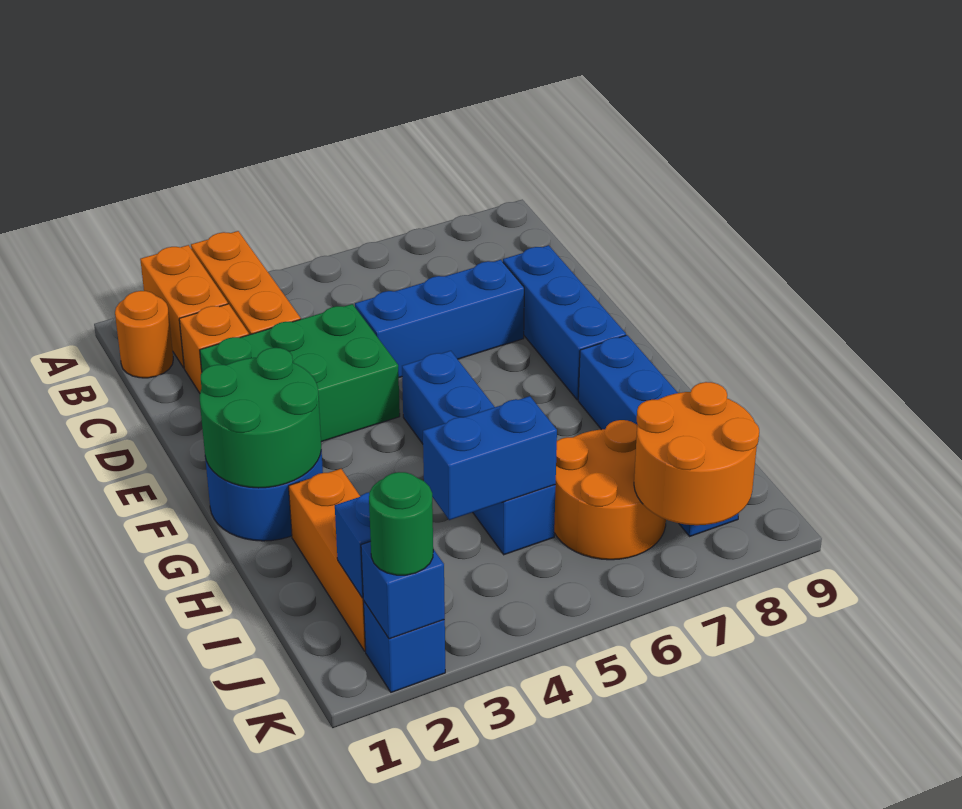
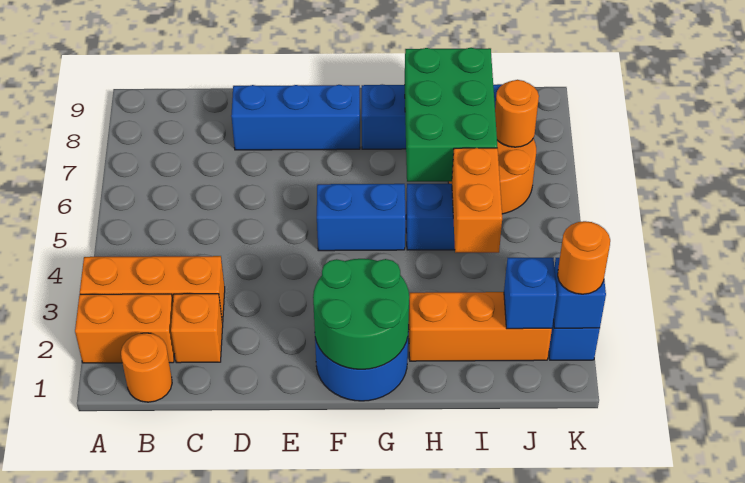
green brick D2:E4 level 1 -> green brick H6:I8 level 2
blue brick D5:D7 level 1 -> none
blue brick I4:I5 level 2 -> orange brick I4:I5 level 2
orange round brick J7:K8 level 2 -> orange round brick J7 level 2
green round brick K2 level 3 -> orange round brick K2 level 3

